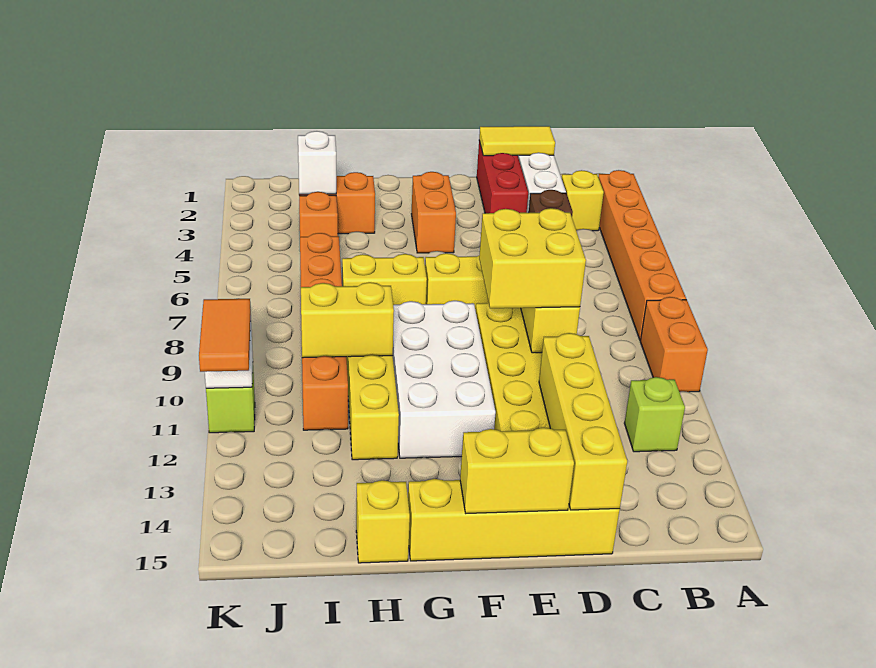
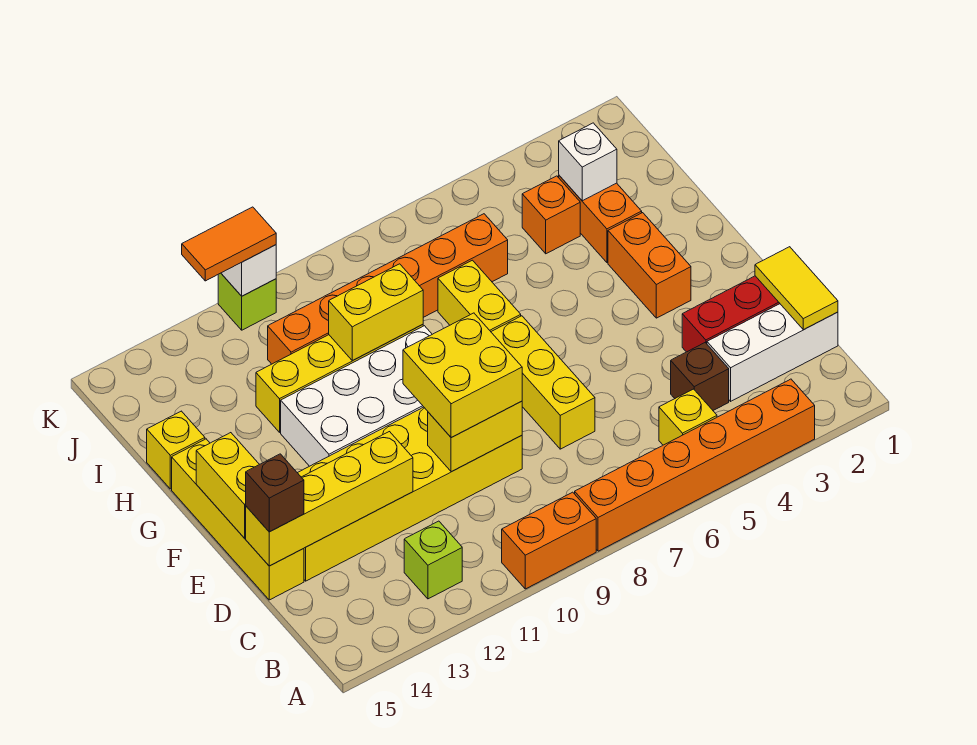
yellow brick B3 level 1 -> yellow brick B5 level 1
none -> brown brick D15 level 3
orange brick F3:F4 level 1 -> orange brick F3:G3 level 1
yellow brick H10:I10 level 2 -> yellow brick H9:H10 level 2

